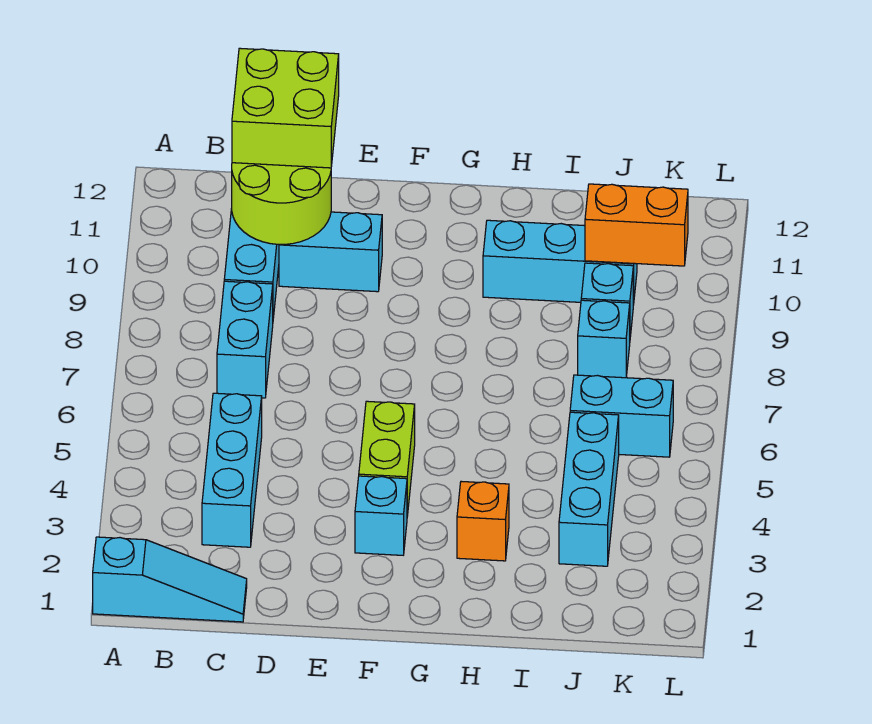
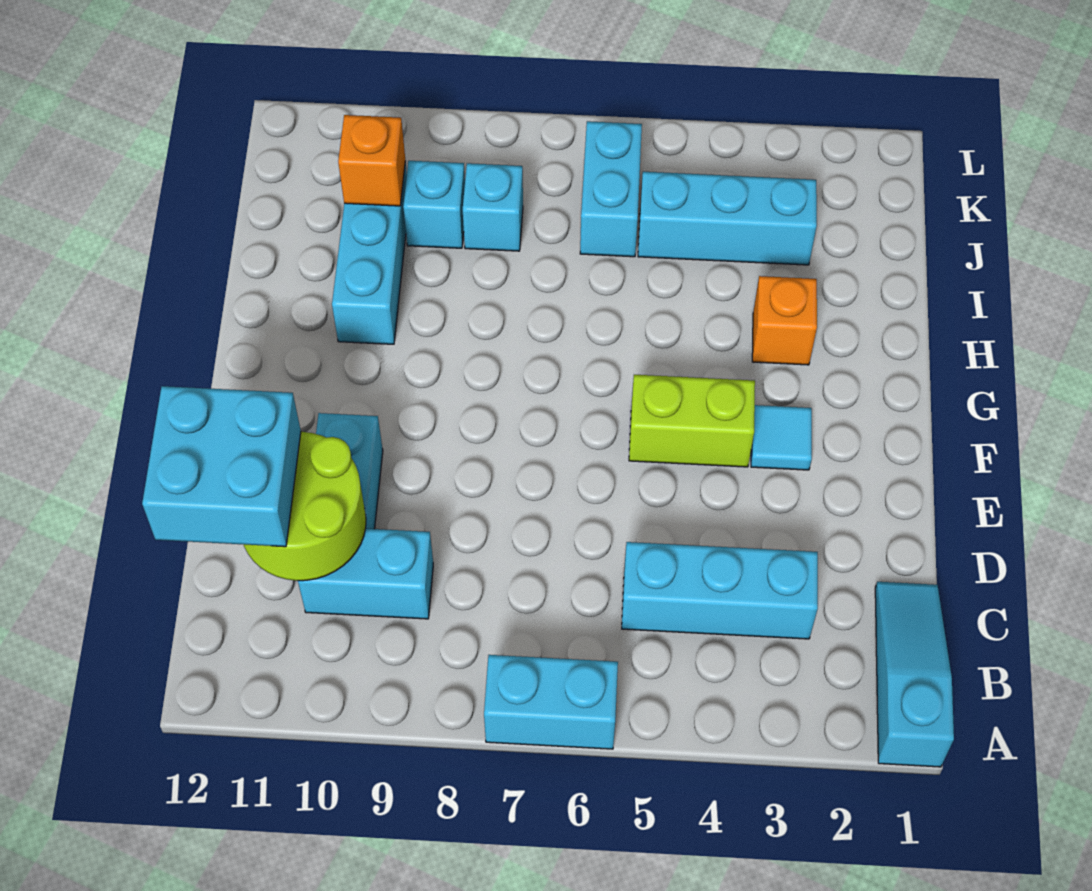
cyan brick C7:C8 level 1 -> cyan brick A6:A7 level 1
lime brick C11:D12 level 3 -> cyan brick C11:D12 level 3
cyan brick F3 level 1 -> cyan tile F3 level 1
orange brick J10:K10 level 2 -> orange brick J10 level 2

